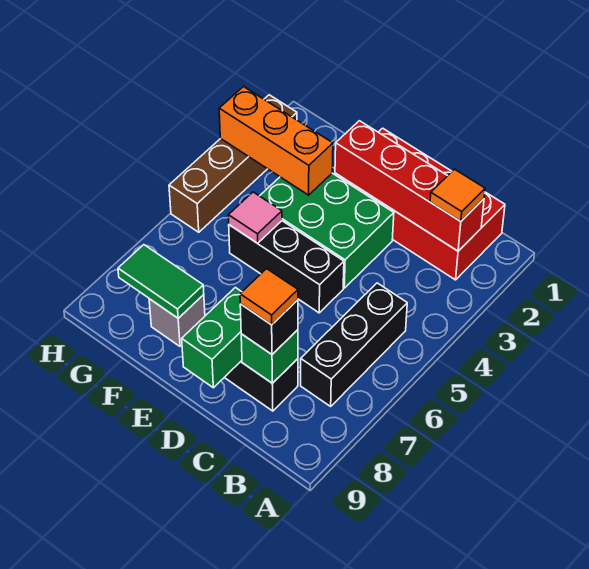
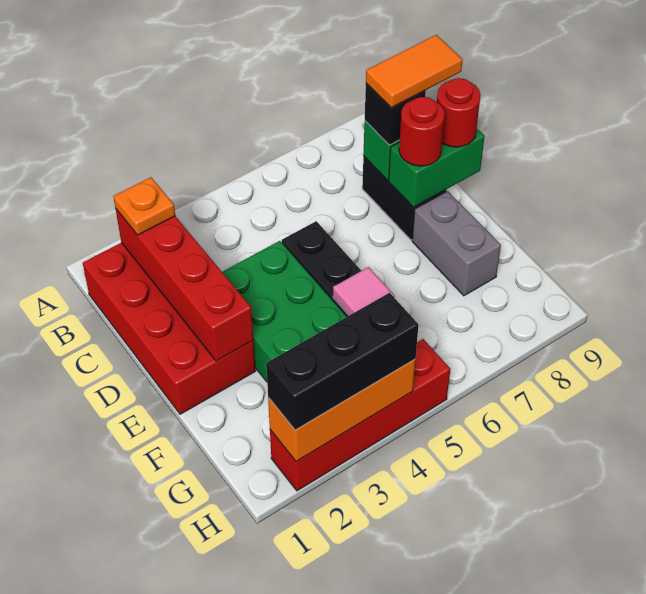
orange tile B2 level 3 -> orange plate B2 level 3
black brick B5:B7 level 1 -> black brick H2:H4 level 3
orange tile C8 level 4 -> orange tile C8:C9 level 4
none -> red round brick D8 level 3
none -> red round brick D9 level 3
orange brick F3:H3 level 2 -> orange brick H2:H4 level 2
grey brick F8 level 1 -> grey brick E8:F8 level 1
green tile F8:G8 level 2 -> none
brown brick H2:H5 level 1 -> red brick H2:H5 level 1

